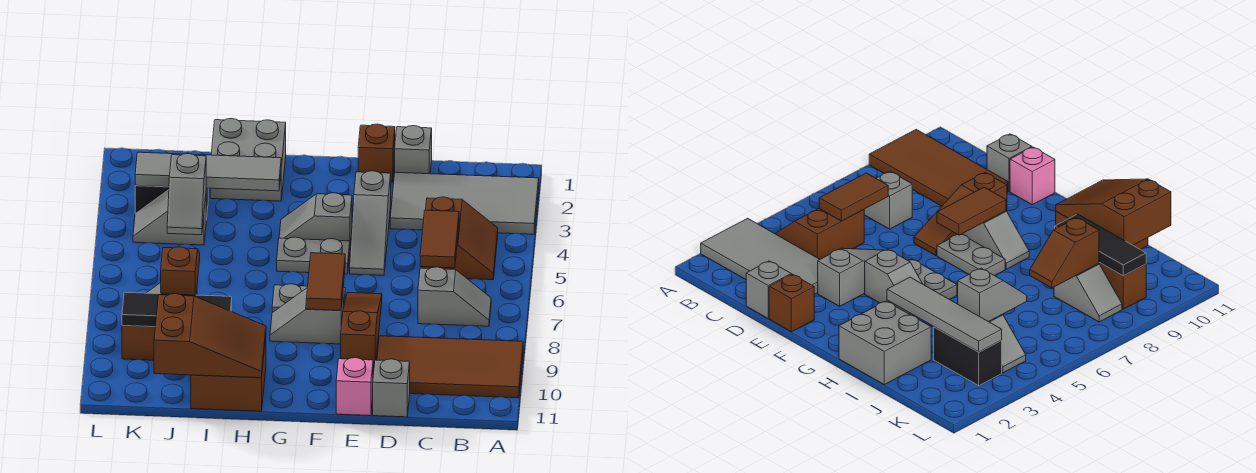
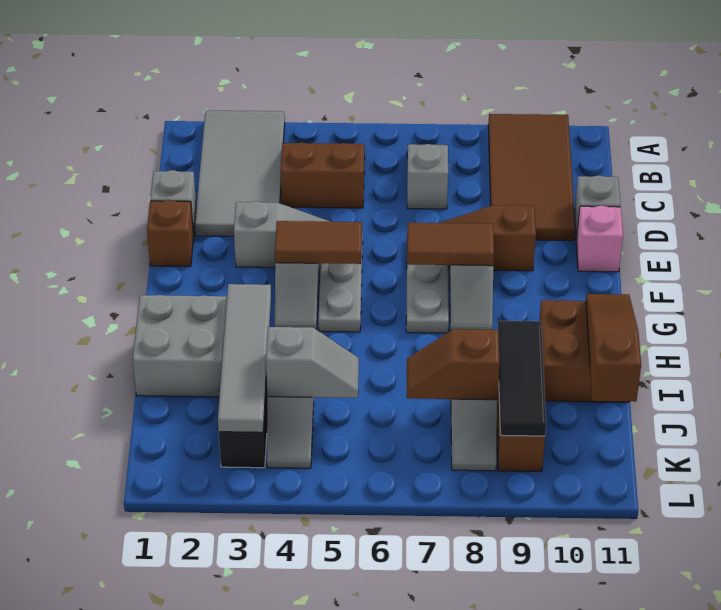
brown tile C5:C6 level 2 -> brown tile F4:F5 level 2
brown slope H10:J11 level 2 top J -> brown slope H11:J11 level 2 top J

